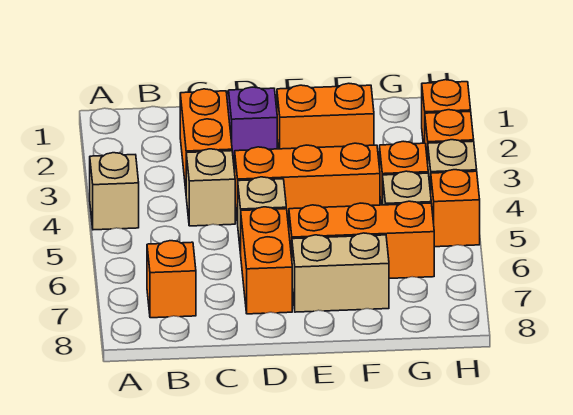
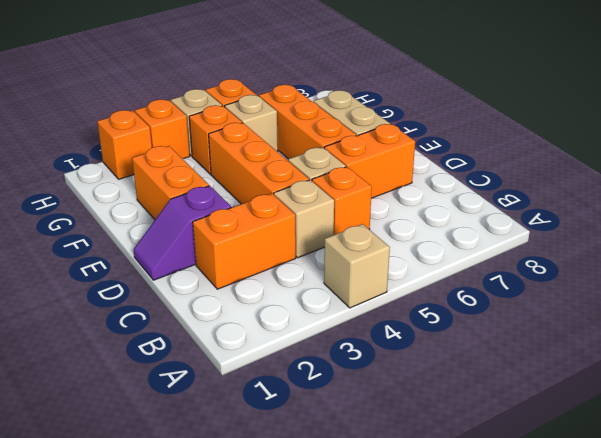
orange brick B7 level 1 -> orange brick C5 level 1

